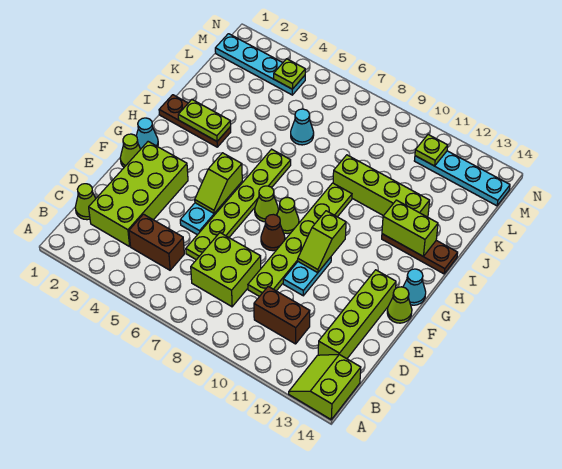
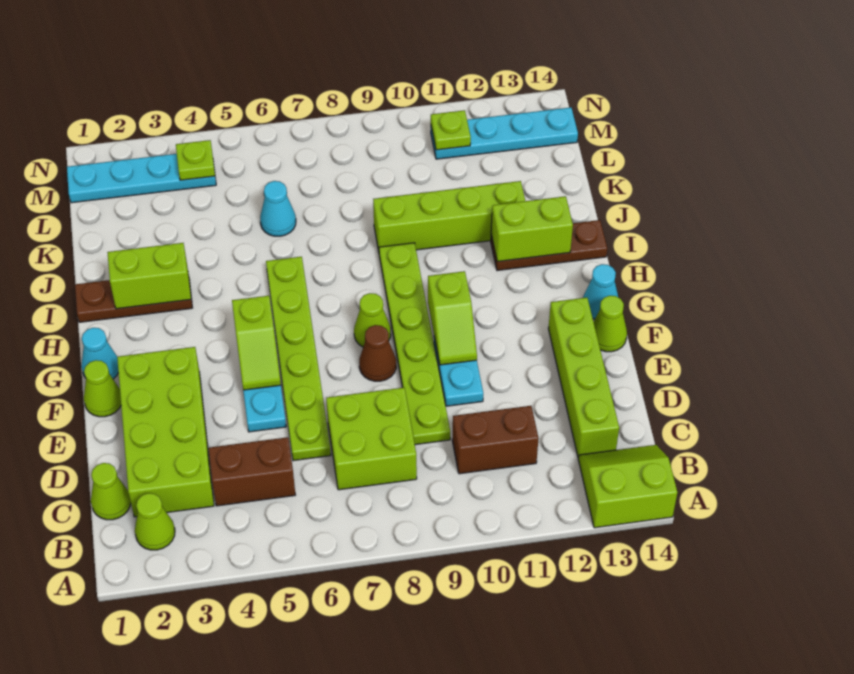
lime slope A13:B14 level 1 top 14 -> lime slope A13:B14 level 1 top A
lime cone G7 level 1 -> lime cone B2 level 1
lime plate I2:I3 level 2 -> lime brick I2:I3 level 2

